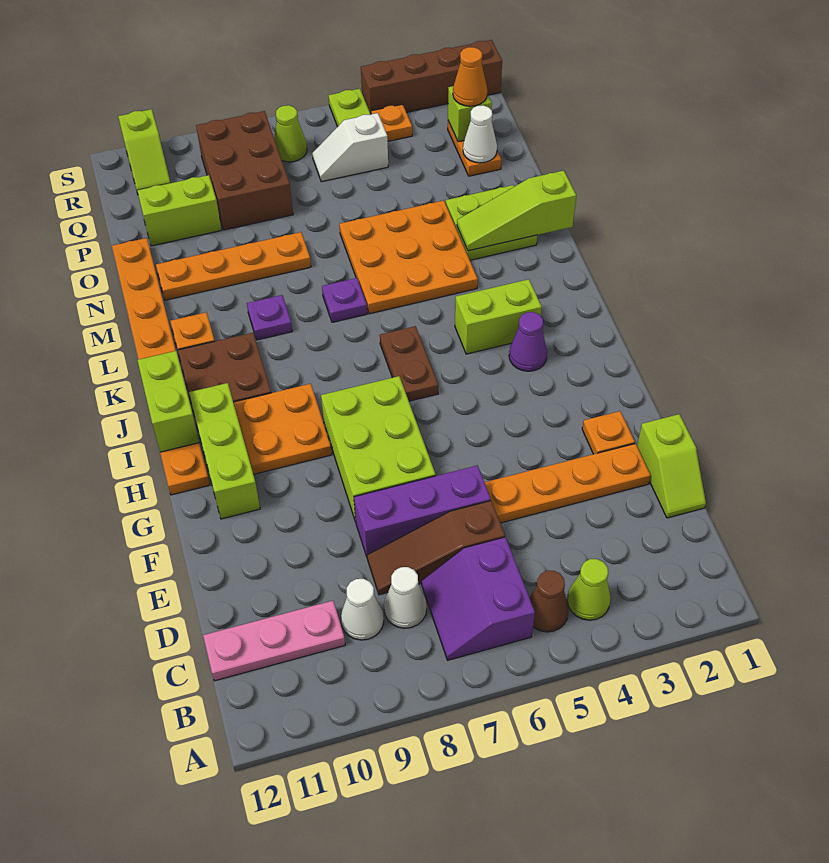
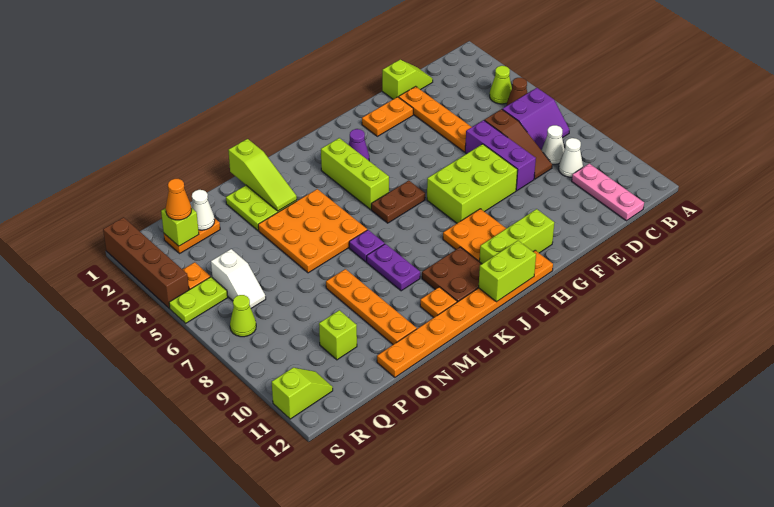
orange plate F2 level 1 -> orange plate F2:G2 level 1
lime brick J3:J4 level 1 -> lime brick J3:J5 level 1
purple plate L9 level 1 -> purple plate L8:L9 level 1
brown brick P8:R9 level 1 -> none
lime brick P10:P11 level 1 -> lime brick P10 level 1

